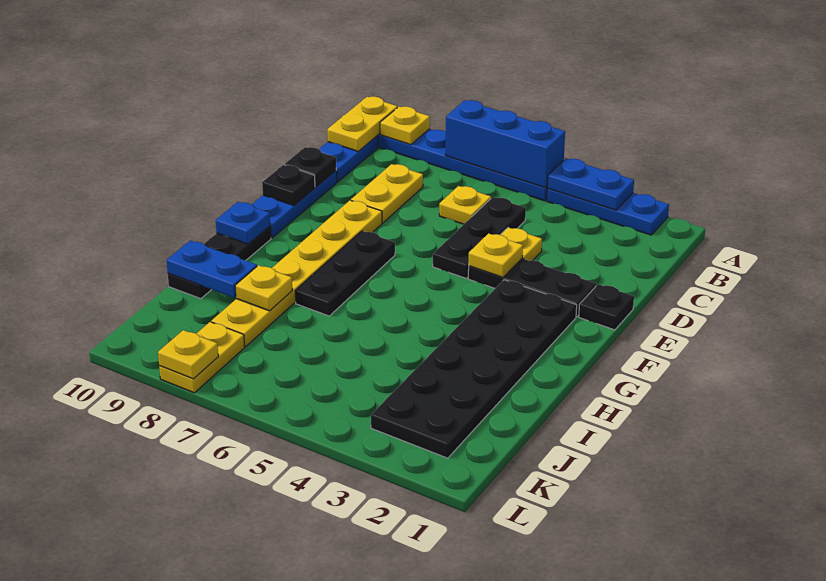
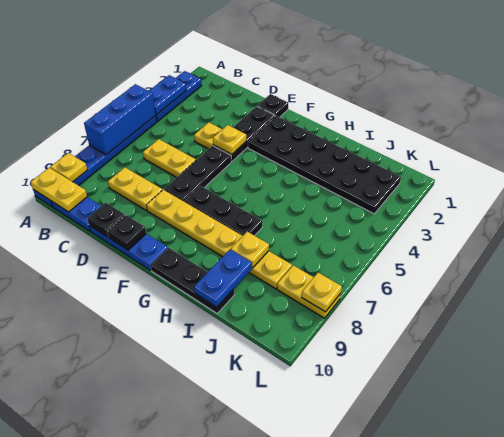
black plate C5:E5 level 1 -> black plate E5:E7 level 1
yellow plate C6 level 1 -> yellow plate C6:D6 level 1
blue plate G10 level 2 -> none

